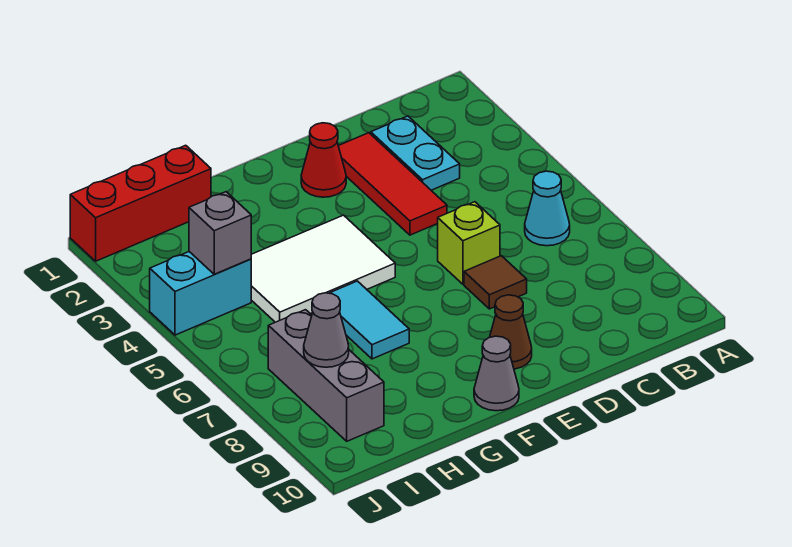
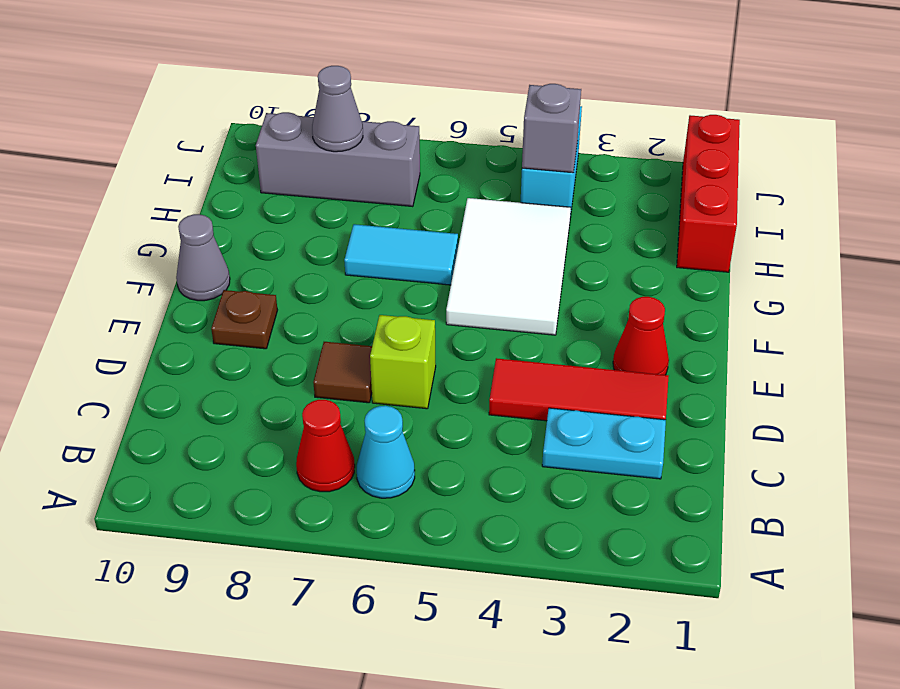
none -> red cone B7 level 1
brown cone E9 level 1 -> brown plate E9 level 1

